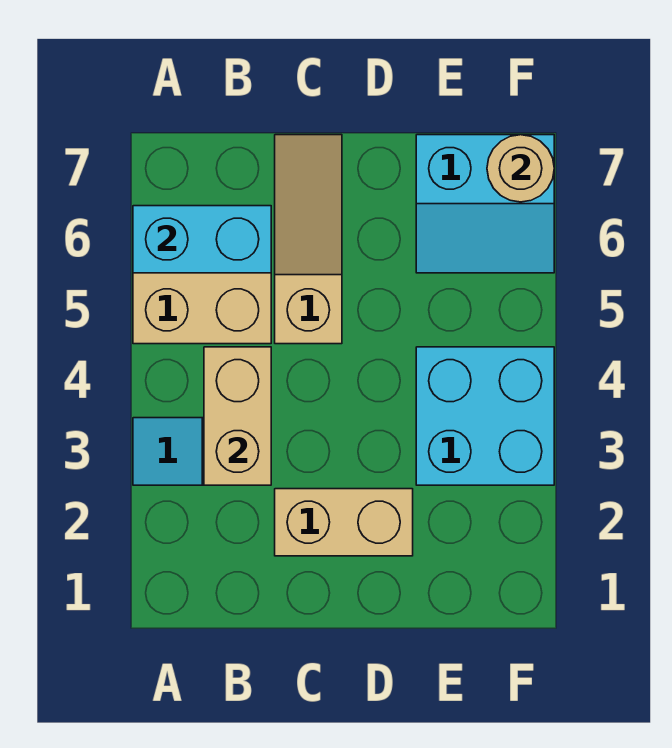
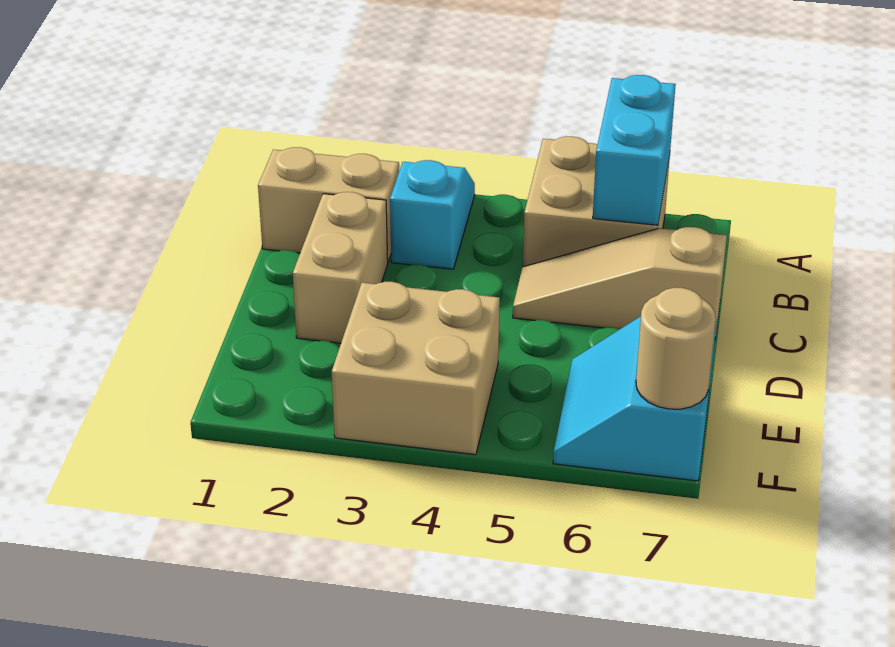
tan brick B3:B4 level 2 -> tan brick B1:B2 level 1
tan slope C5:C7 level 1 top 5 -> tan slope C5:C7 level 1 top 7
cyan brick E3:F4 level 1 -> tan brick E3:F4 level 1

